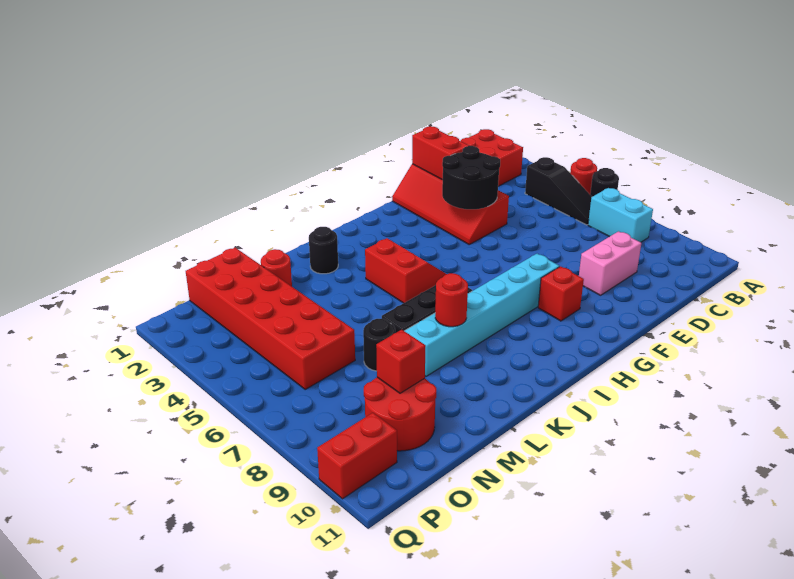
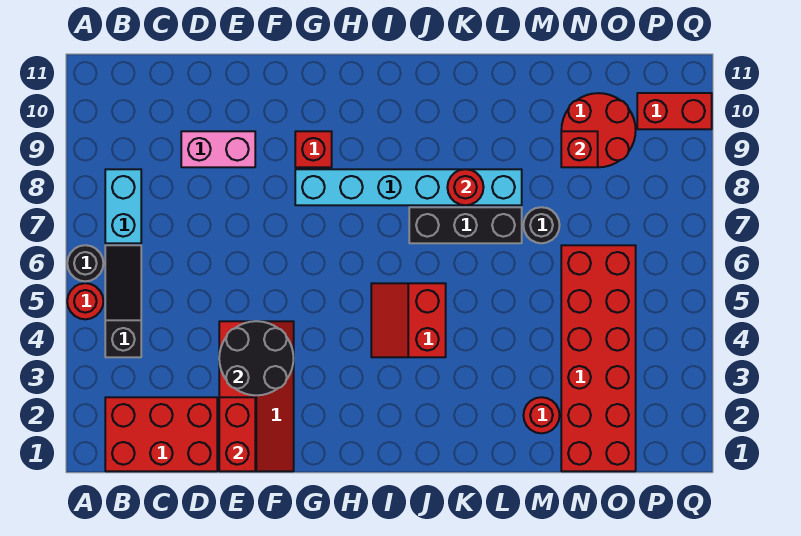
black round brick K2 level 1 -> none

